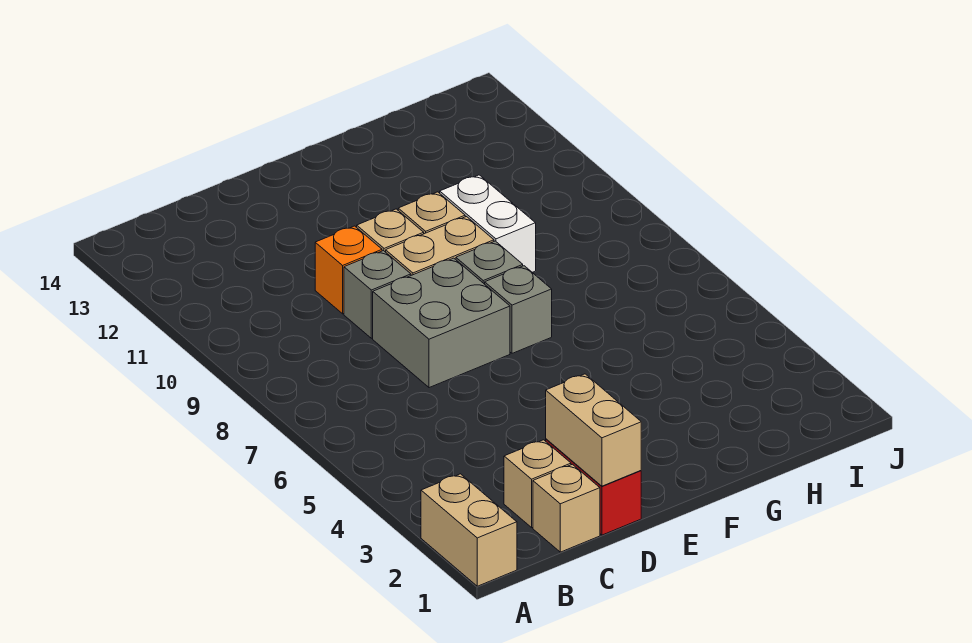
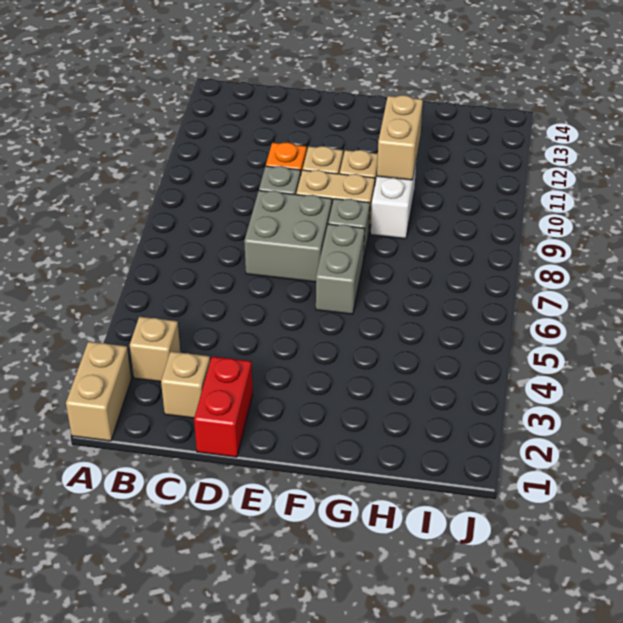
tan brick C1 level 1 -> tan brick B3 level 1
tan brick D1:D2 level 2 -> tan brick G10:G11 level 2
grey brick F7 level 1 -> grey brick F6:F7 level 1

